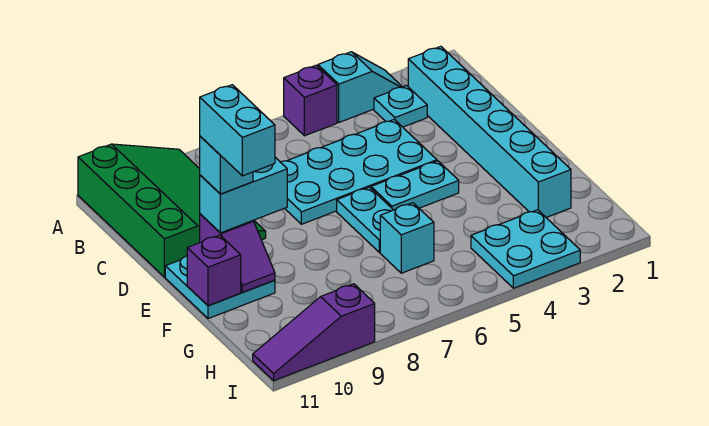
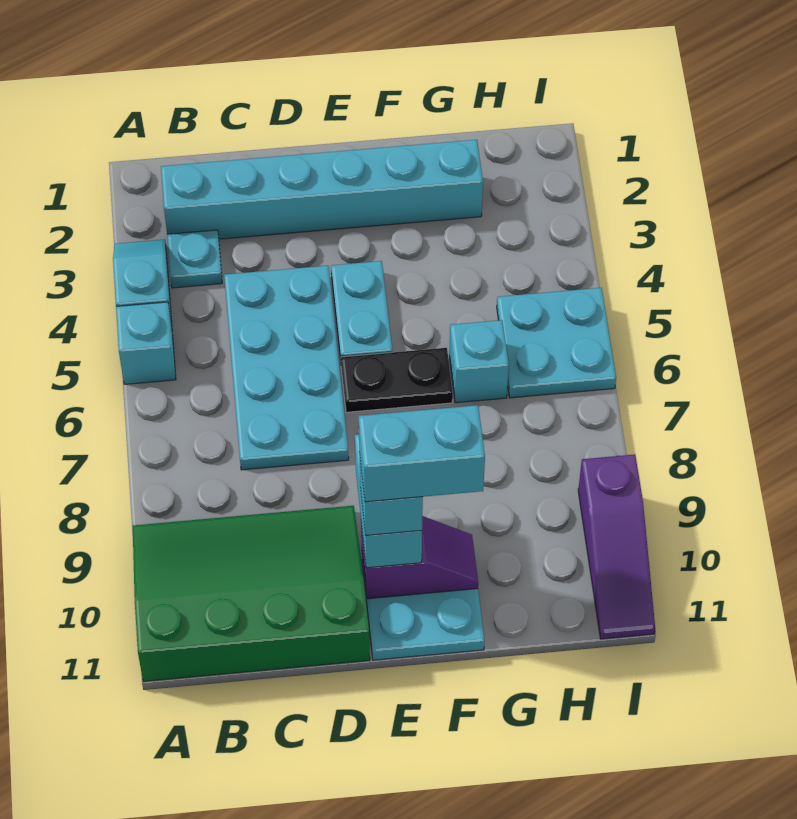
purple brick A5 level 1 -> cyan brick A5 level 1
cyan plate E6:F6 level 1 -> black plate E6:F6 level 1
purple brick F11 level 2 -> none
cyan plate H3:I4 level 1 -> cyan plate H5:I6 level 1

